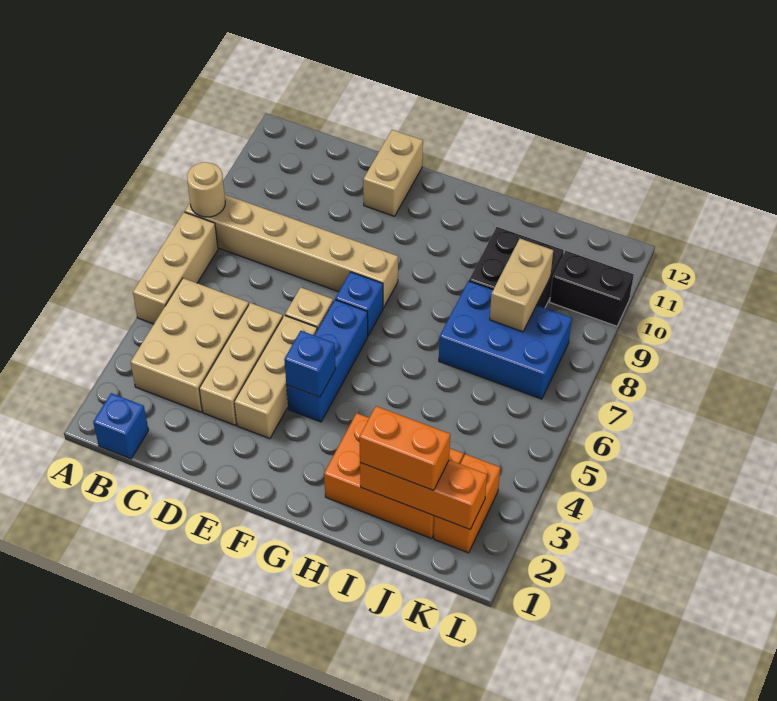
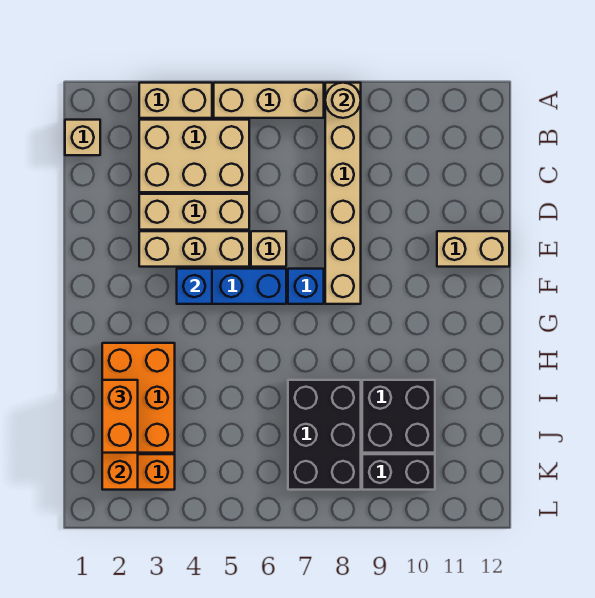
blue brick B1 level 1 -> tan brick B1 level 1
blue brick I7:K8 level 1 -> black brick I7:K8 level 1
tan brick J8:J9 level 2 -> tan brick A3:A4 level 1
black brick K10:L10 level 1 -> black brick K9:K10 level 1

